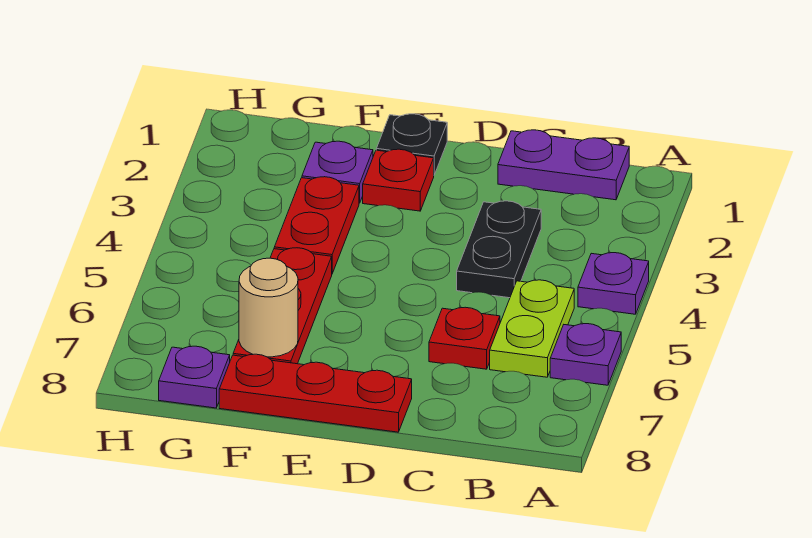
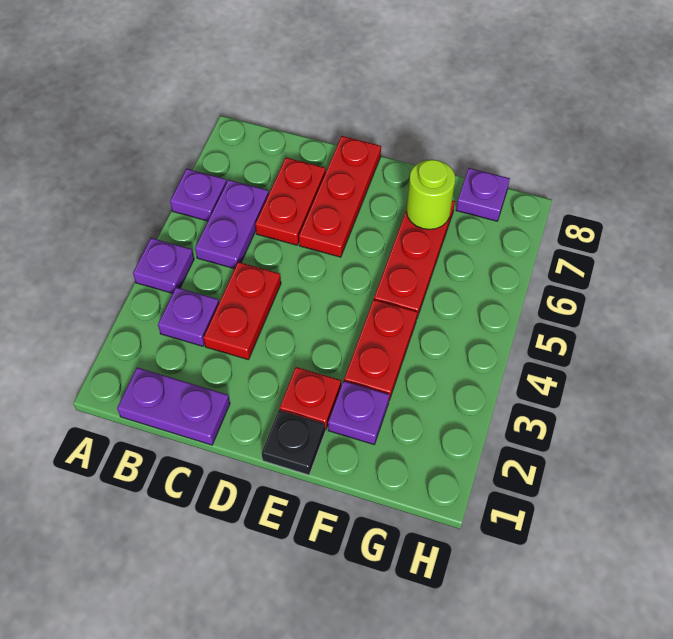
none -> purple plate B3 level 1
lime plate B5:B6 level 1 -> purple plate B5:B6 level 1
black plate C3:C4 level 1 -> red plate C3:C4 level 1
red plate C6 level 1 -> red plate C6:C7 level 1
red plate D8:F8 level 1 -> red plate D6:D8 level 1
tan round brick F7 level 2 -> lime round brick F7 level 2

